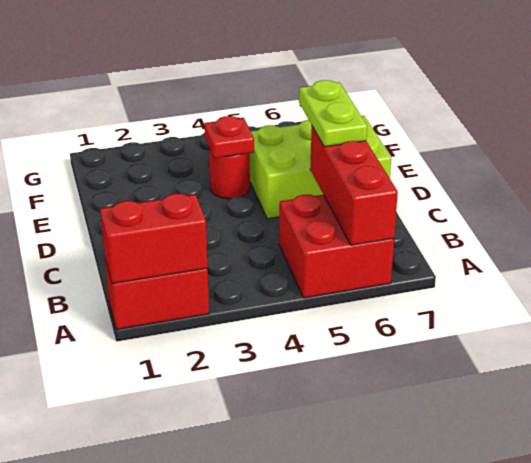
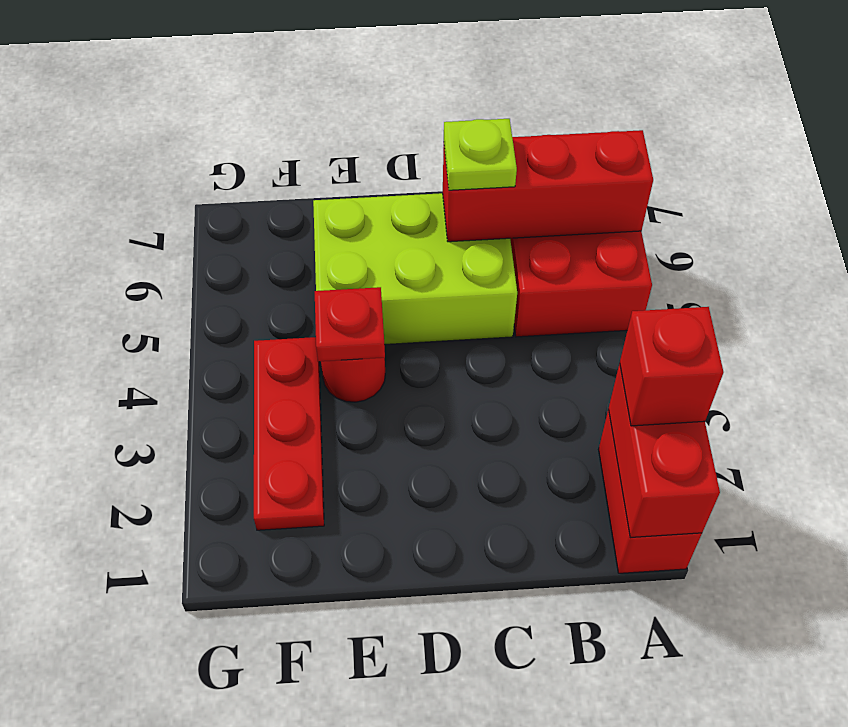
none -> red brick A2 level 3
lime plate C6:D6 level 3 -> lime plate C6 level 3
lime brick D5:E7 level 1 -> lime brick C5:E6 level 1
none -> red plate F2:F4 level 1

